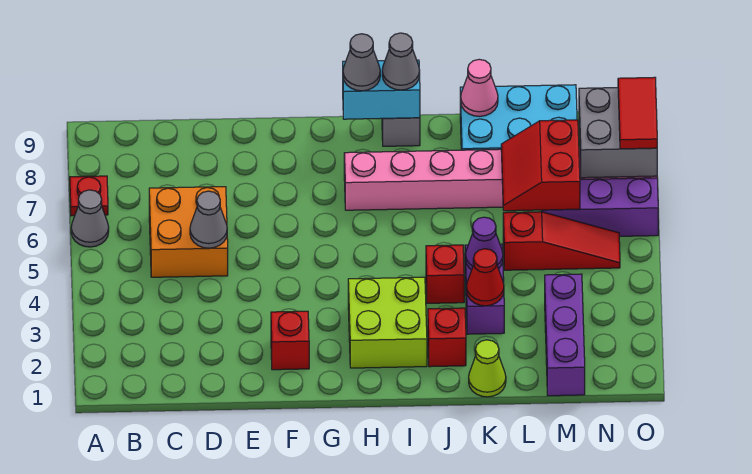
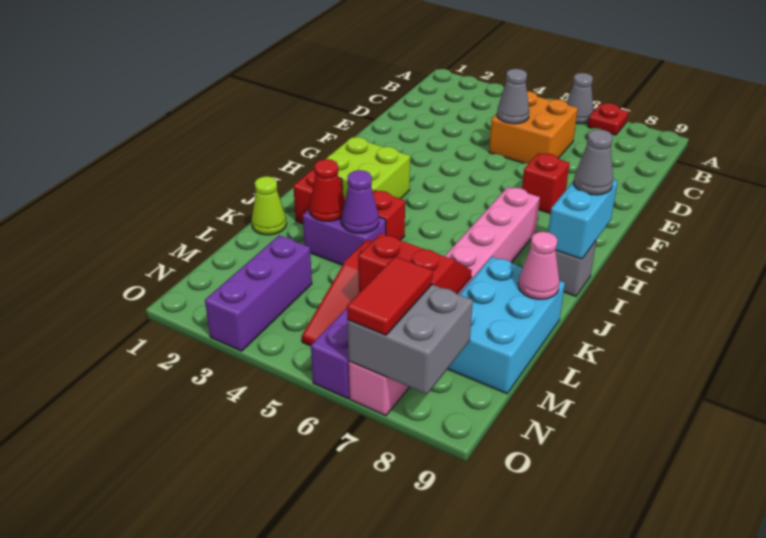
red brick F2 level 1 -> red brick F7 level 1
grey cone I9 level 3 -> none
purple brick M1:M3 level 1 -> purple brick M3:O3 level 1
red tile O7:O8 level 3 -> red tile N7:O7 level 3

